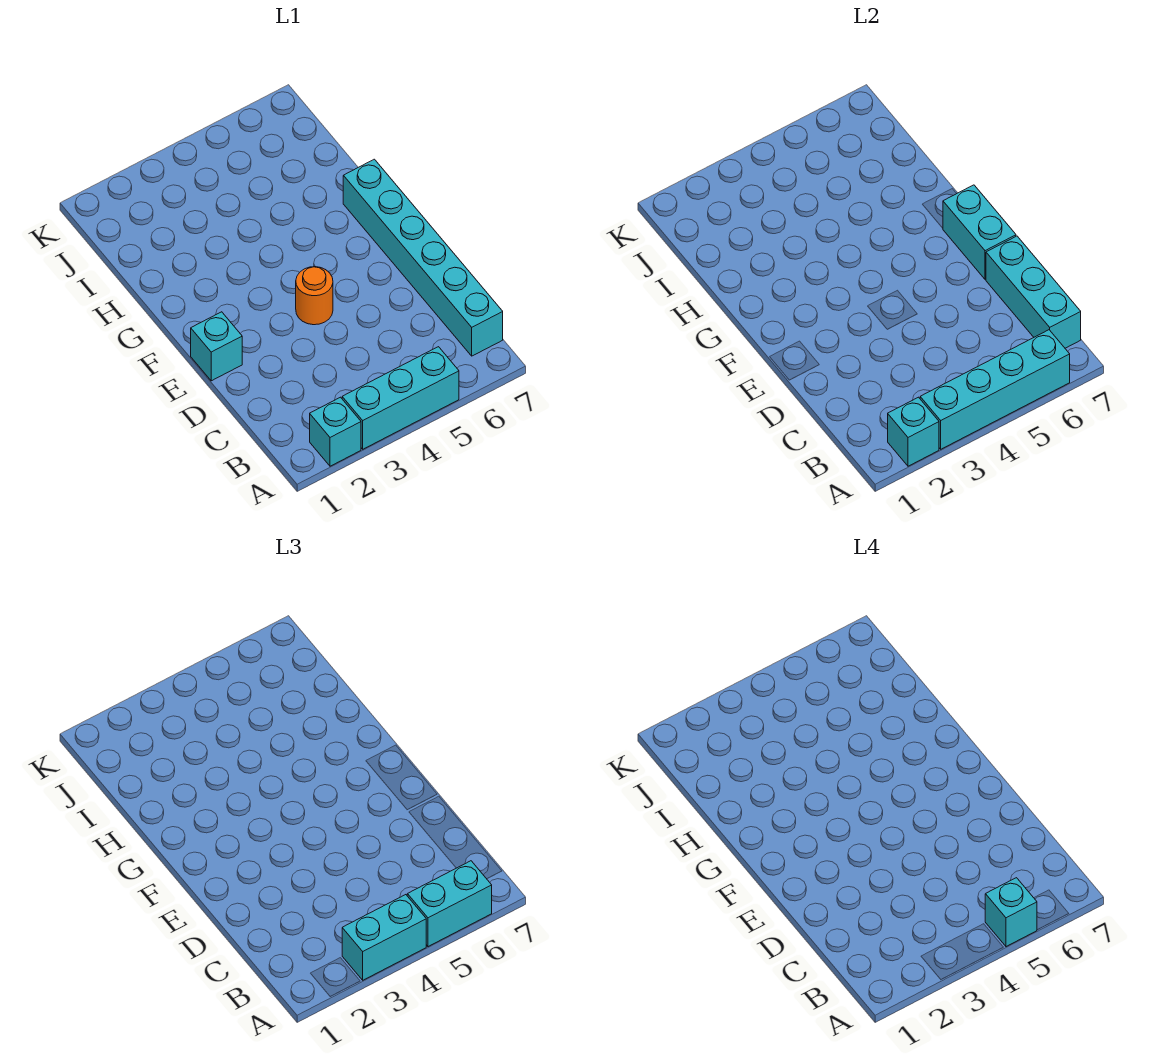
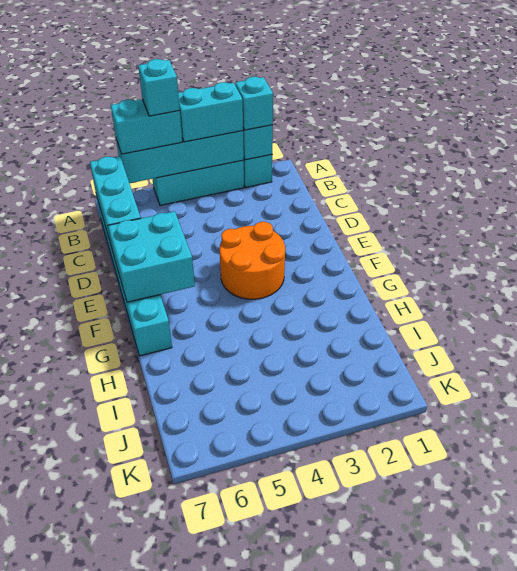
cyan brick E1 level 1 -> cyan brick A2 level 3
orange round brick E4 level 1 -> orange round brick E3:F4 level 1
cyan brick E7:F7 level 2 -> cyan brick E6:F7 level 2

